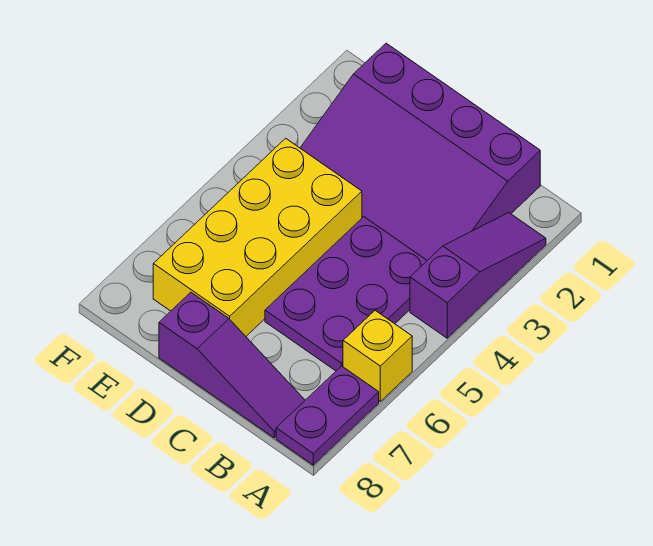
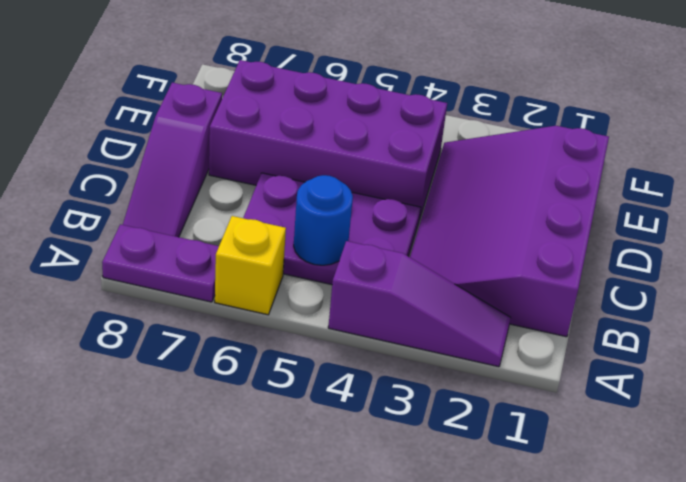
none -> blue round brick B5 level 2
yellow brick D4:E7 level 1 -> purple brick D4:E7 level 1

